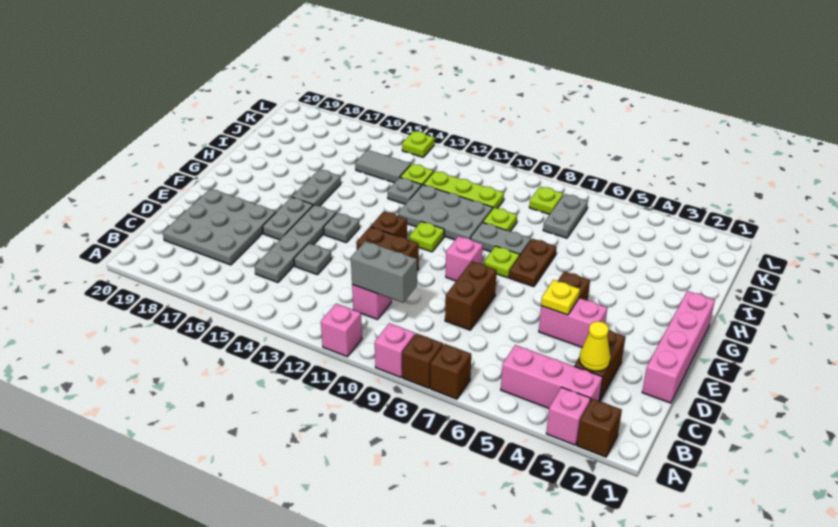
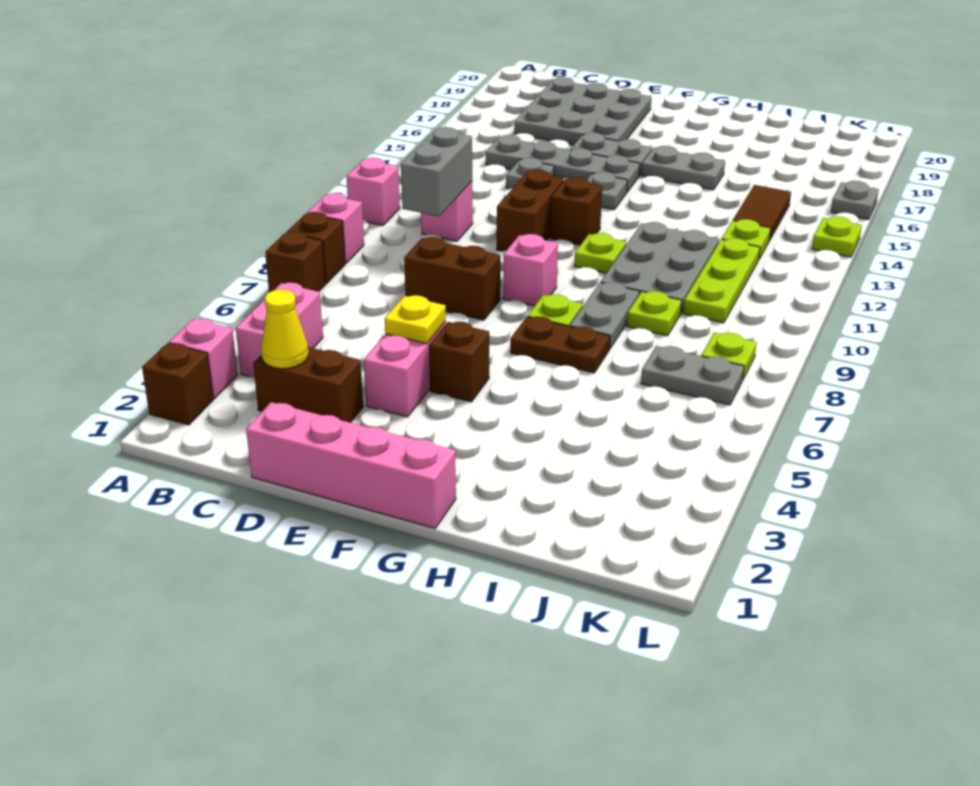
pink brick B3:B5 level 1 -> pink brick B4:B5 level 1
grey plate I13 level 1 -> grey plate L16 level 1
grey tile J14:J15 level 1 -> brown tile J14:J15 level 1

